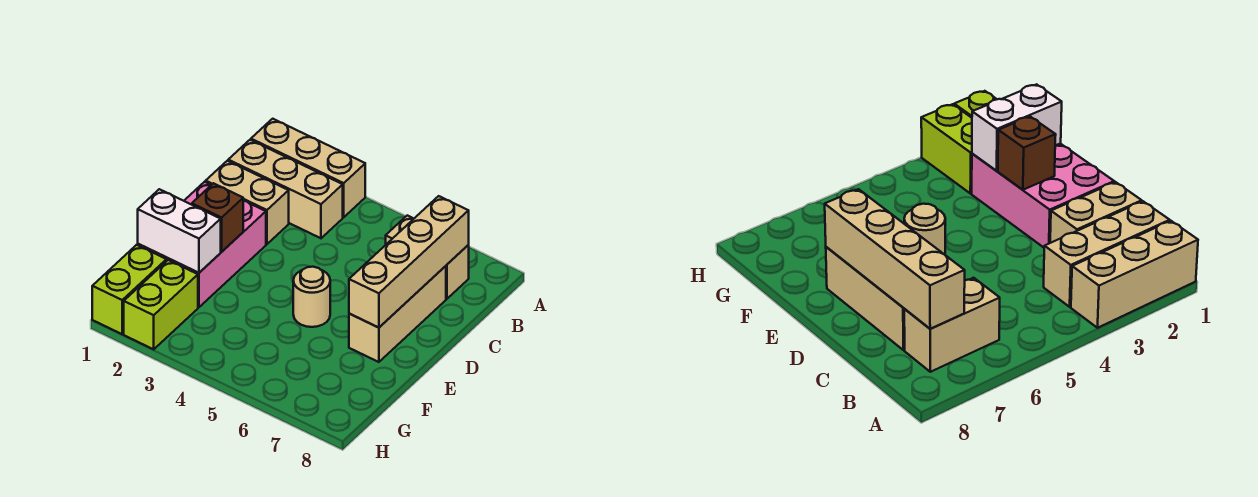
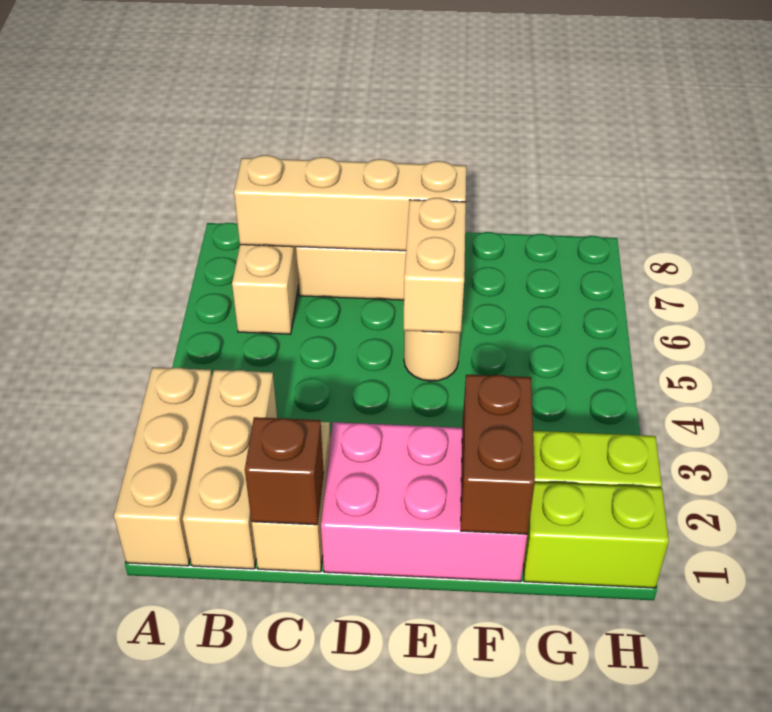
brown brick E2 level 2 -> brown brick C1 level 2
none -> tan brick E5:E6 level 2
white brick F1:F2 level 2 -> brown brick F1:F2 level 2

